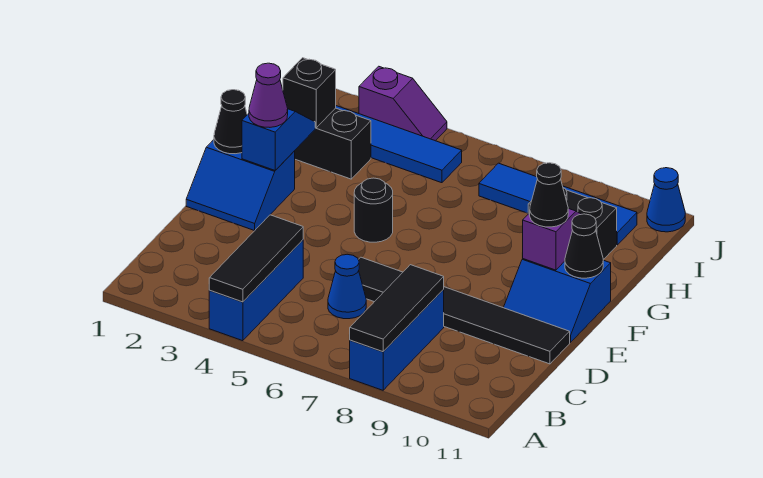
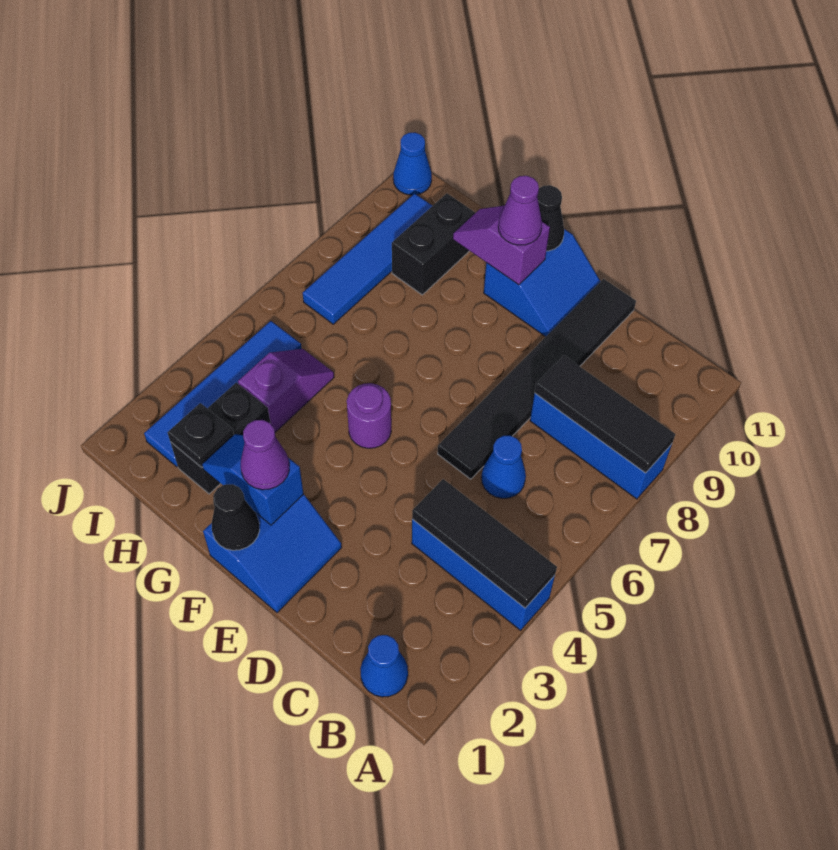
none -> blue cone B1 level 1
black round brick F5 level 1 -> purple round brick F5 level 1
black cone F10 level 3 -> purple cone F10 level 3
black brick H2 level 2 -> black plate H2 level 2
purple slope J3:J4 level 1 top 3 -> purple slope H4:H5 level 1 top 4

